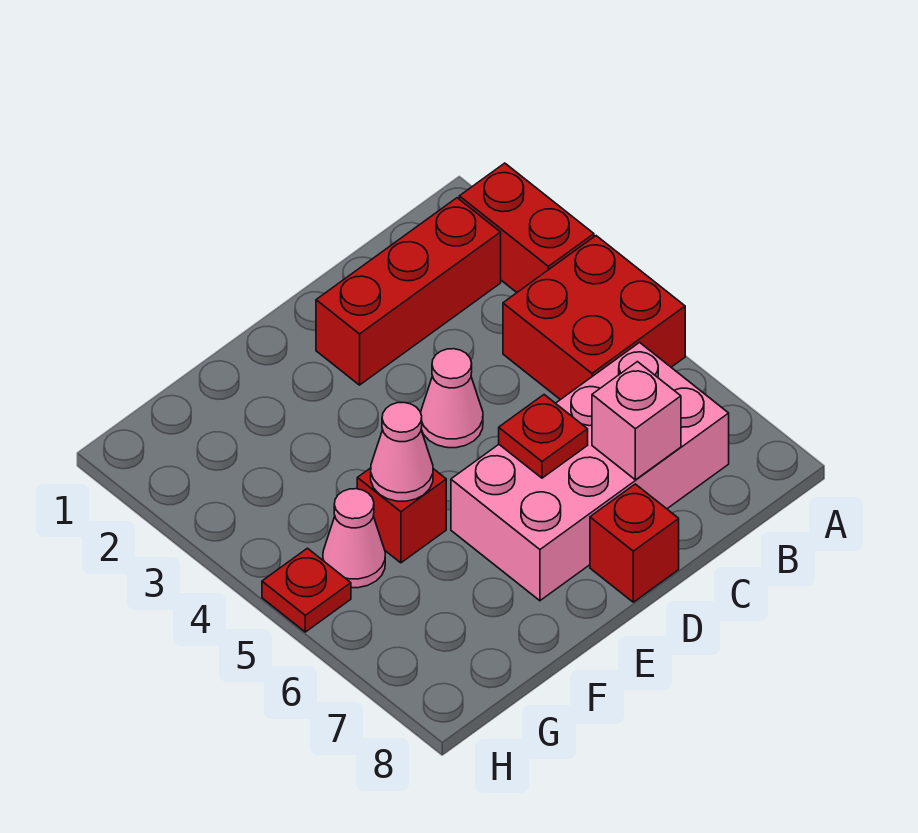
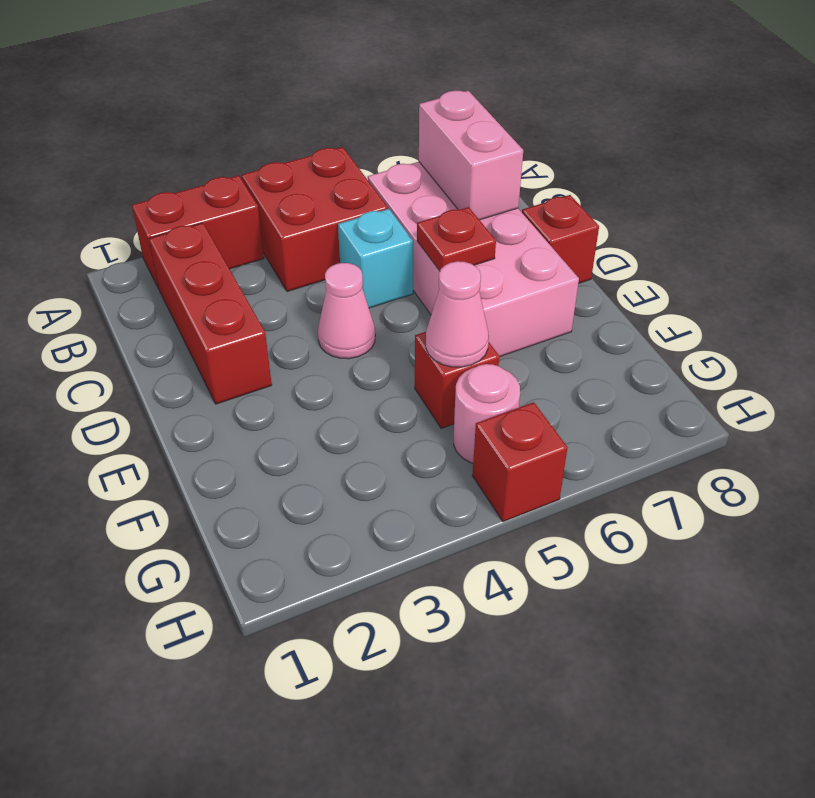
none -> cyan brick C5 level 1
pink brick C7 level 2 -> pink brick B7:C7 level 2
pink cone G5 level 1 -> pink round brick G5 level 1
red plate H5 level 1 -> red brick H5 level 1

